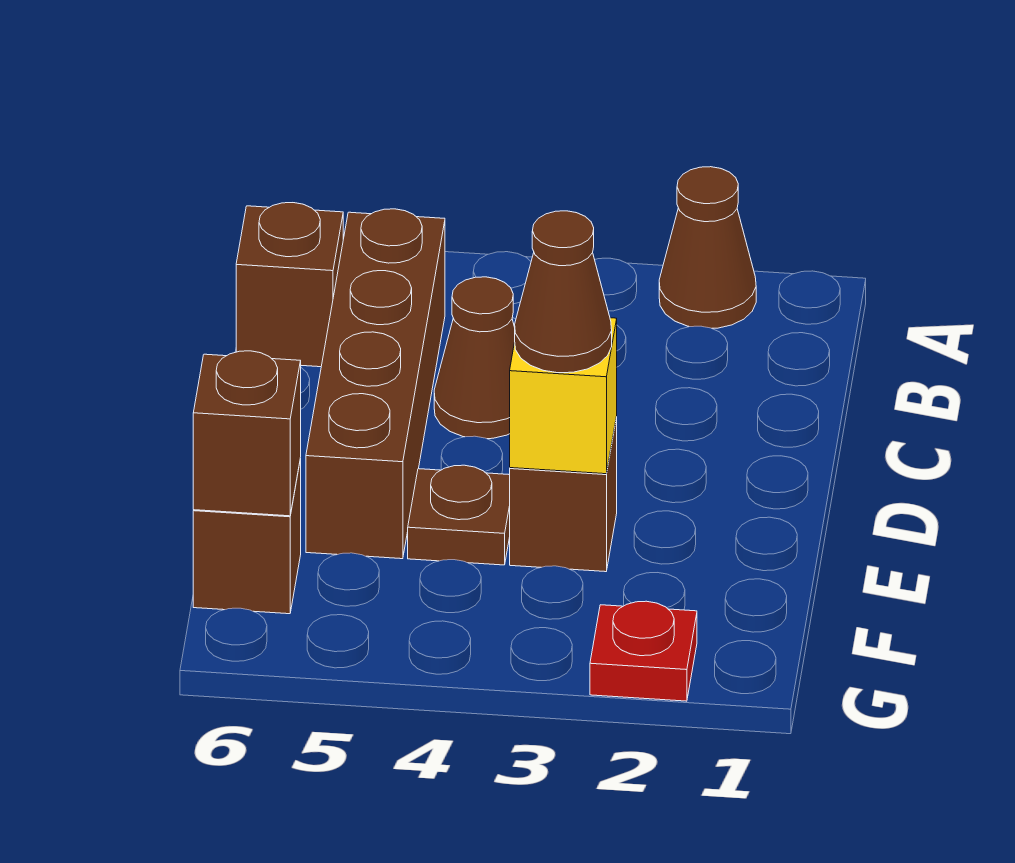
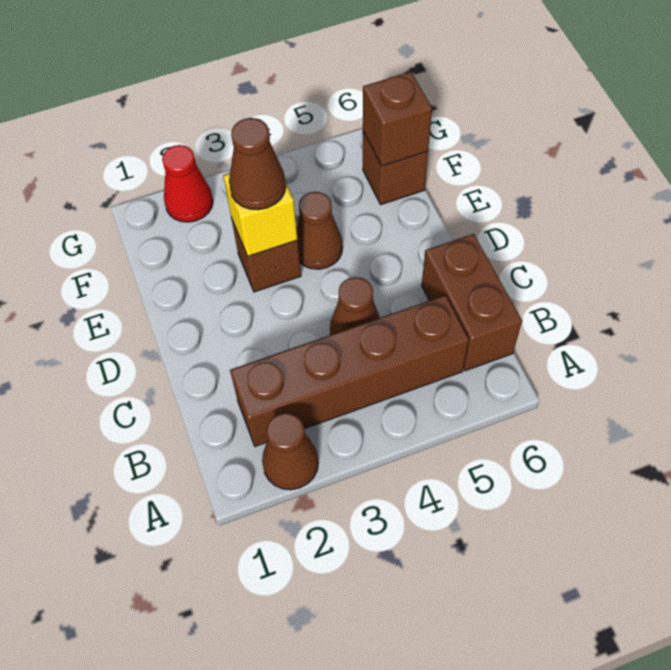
brown brick B5:E5 level 1 -> brown brick B2:B5 level 1
brown brick B6 level 1 -> brown brick B6:C6 level 1
brown plate E4 level 1 -> brown cone E4 level 1
red plate G2 level 1 -> red cone G2 level 1

